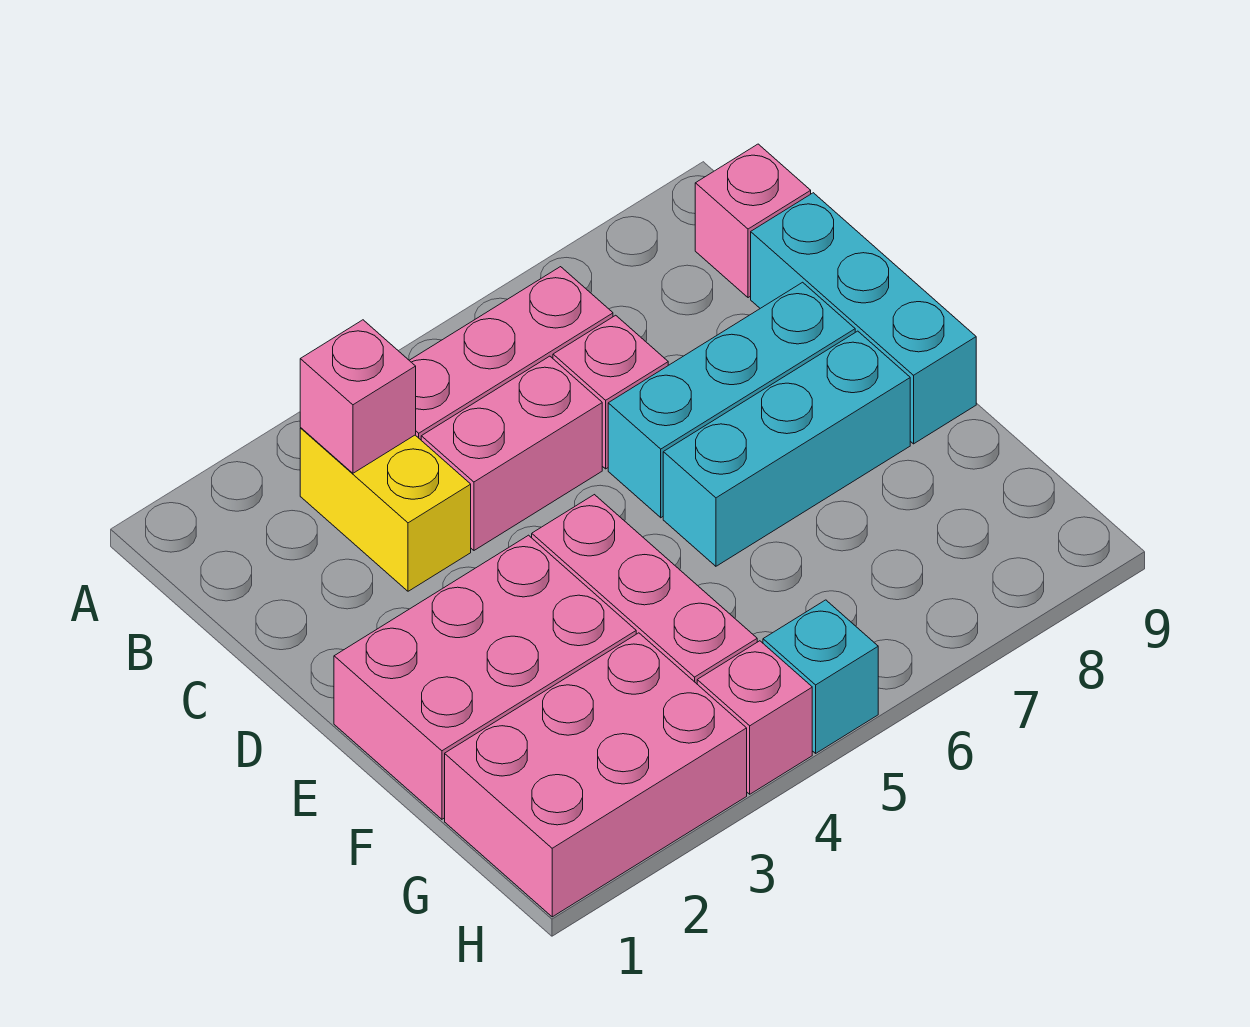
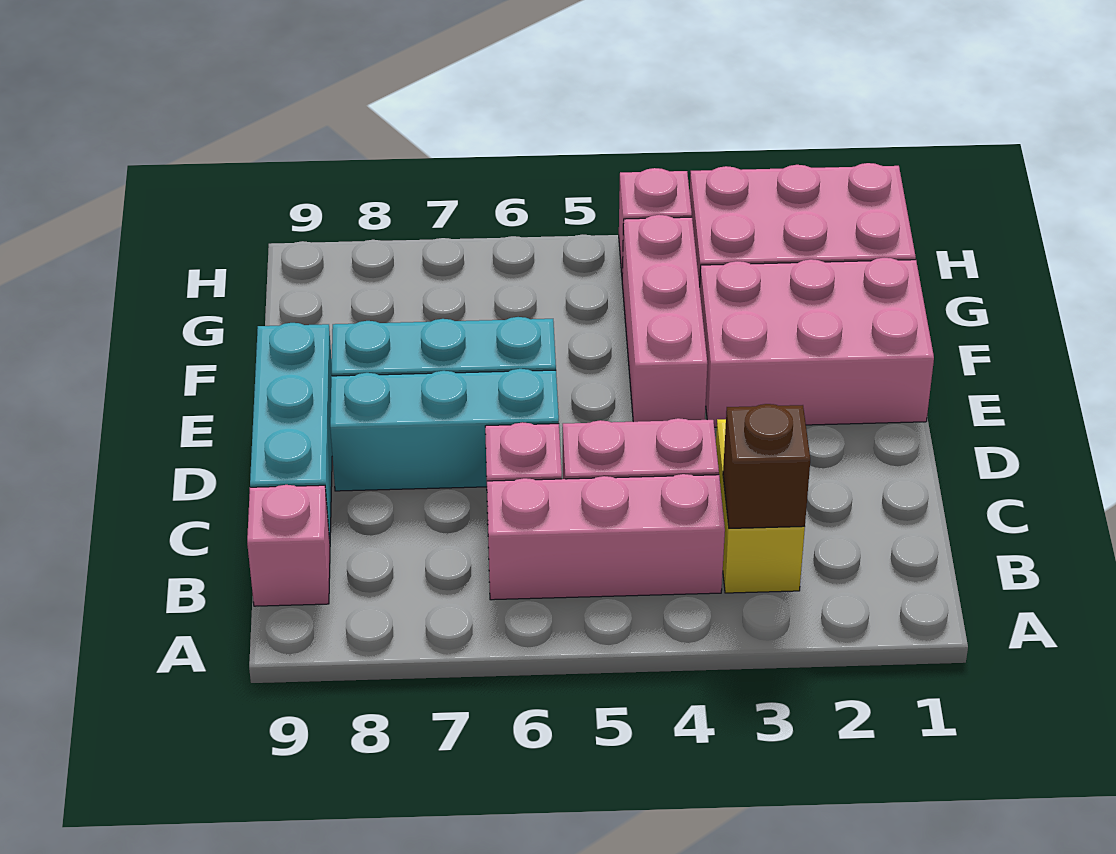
pink brick B3 level 2 -> brown brick B3 level 2
cyan brick H5 level 1 -> none

